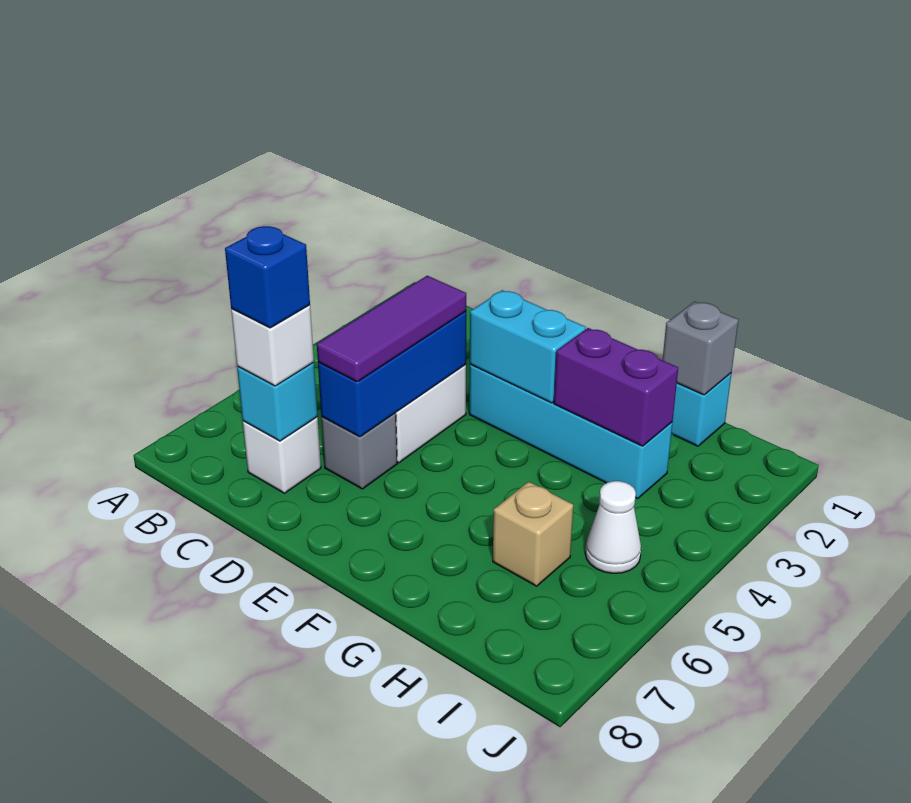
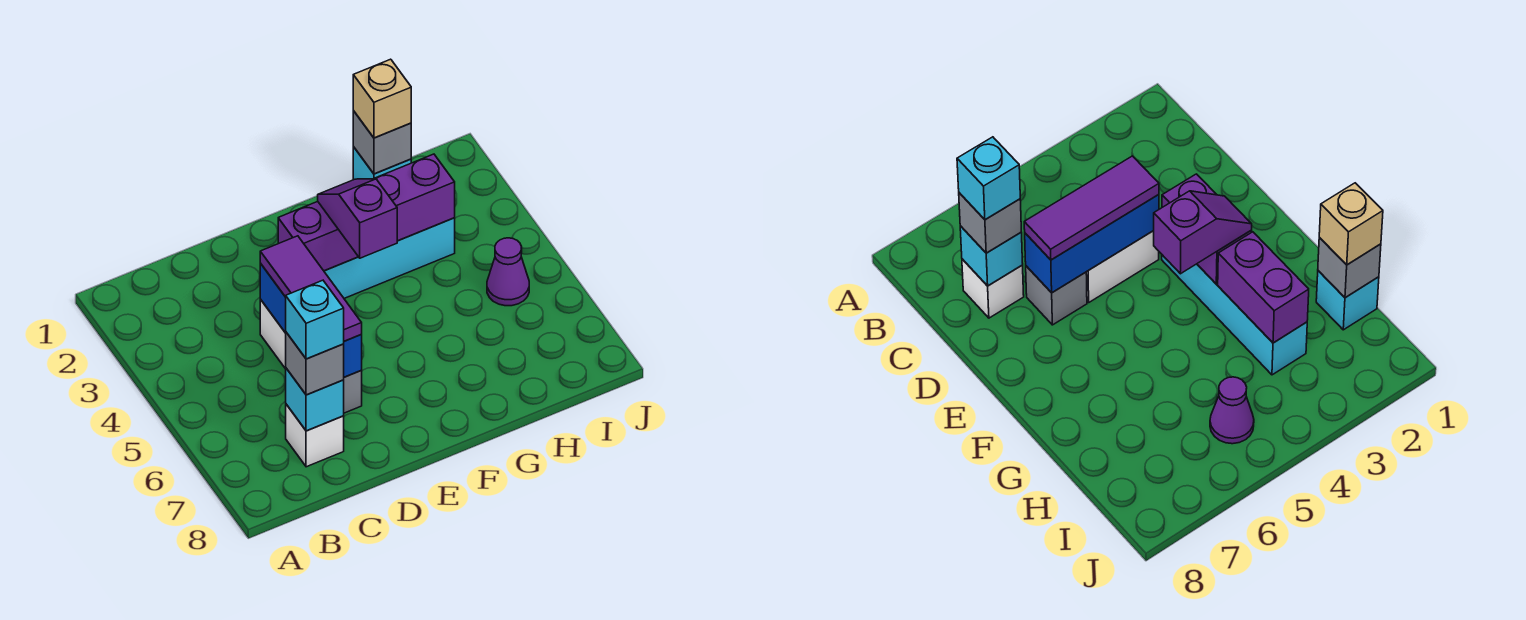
white brick C7 level 3 -> grey brick C7 level 3
blue brick C7 level 4 -> cyan brick C7 level 4
cyan brick E3:F3 level 2 -> purple brick E3:F3 level 2
none -> purple slope F3:F4 level 3 top 4
tan brick H6 level 1 -> tan brick H1 level 3
white cone I5 level 1 -> purple cone I5 level 1

